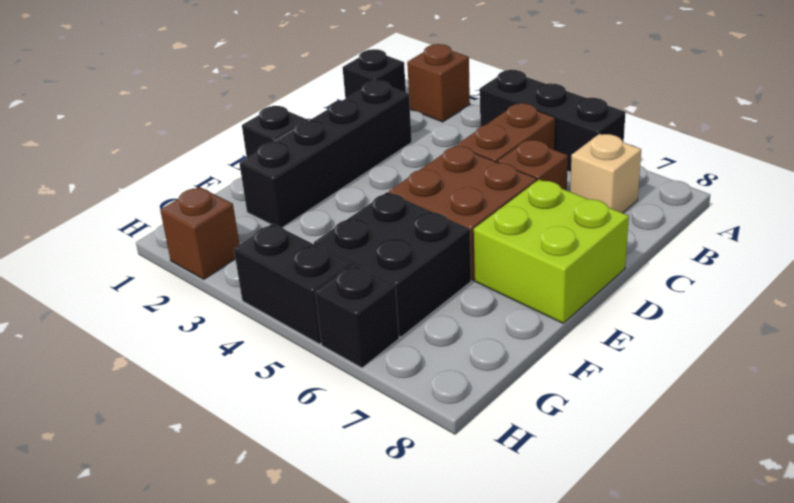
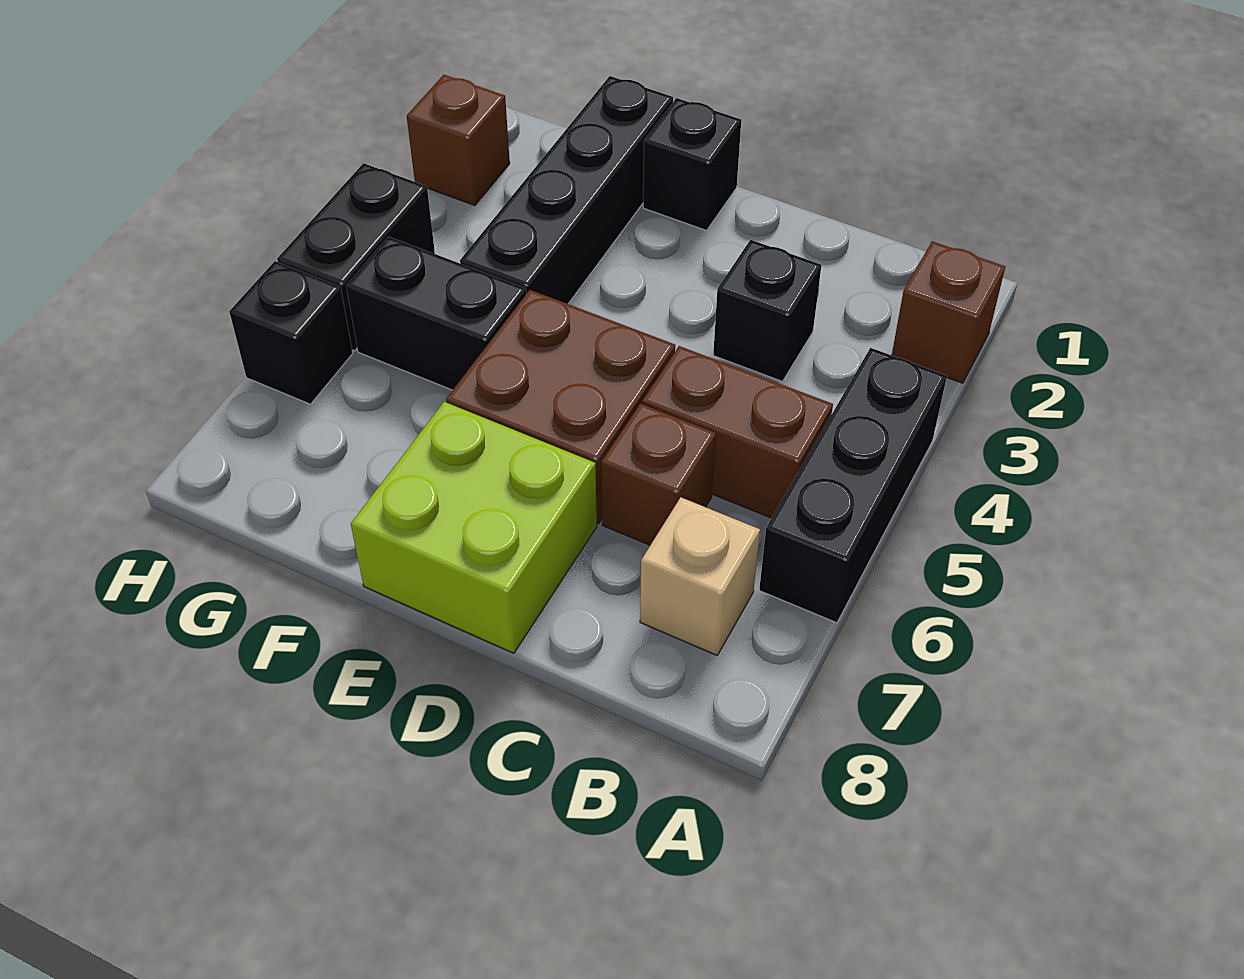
black brick B1 level 1 -> black brick C3 level 1
black brick C2:F2 level 1 -> black brick F1:F4 level 1
black brick F5:G6 level 1 -> black brick F5:G5 level 1

